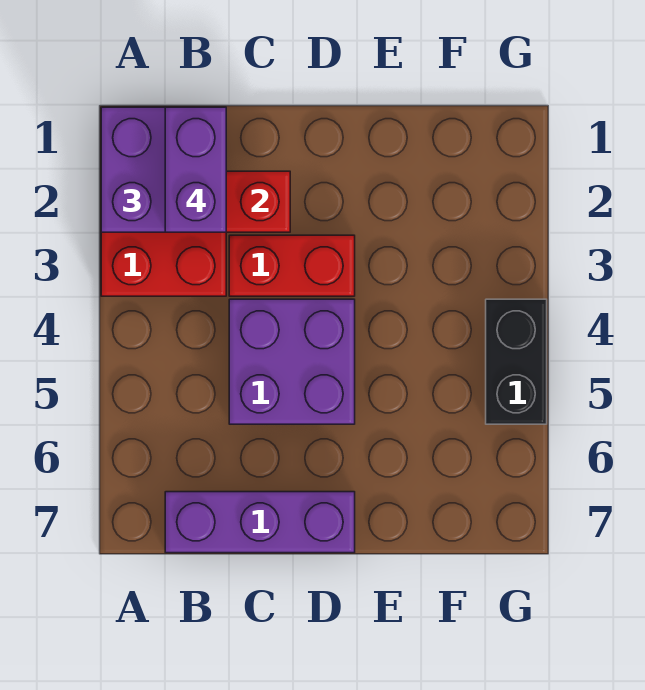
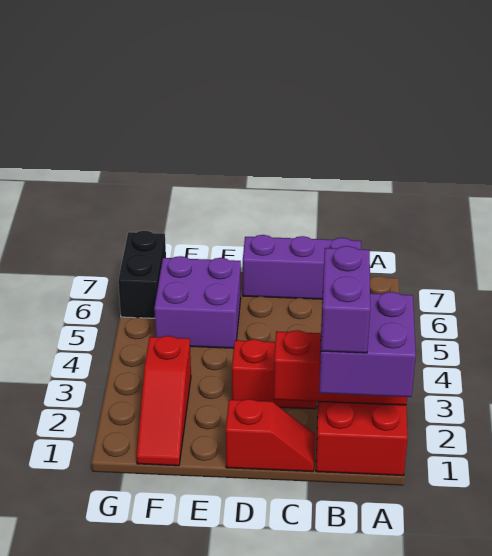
none -> red slope C1:D1 level 1 top D
purple brick C4:D5 level 1 -> purple brick E5:F6 level 1
none -> red slope F1:F3 level 1 top 3
black brick G4:G5 level 1 -> black brick G6:G7 level 1

